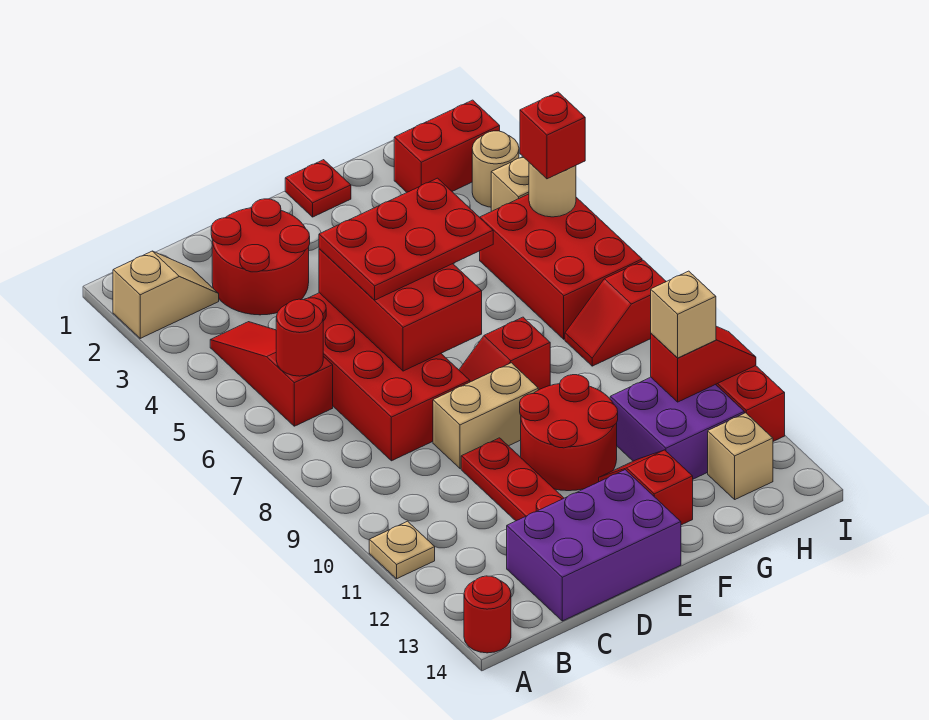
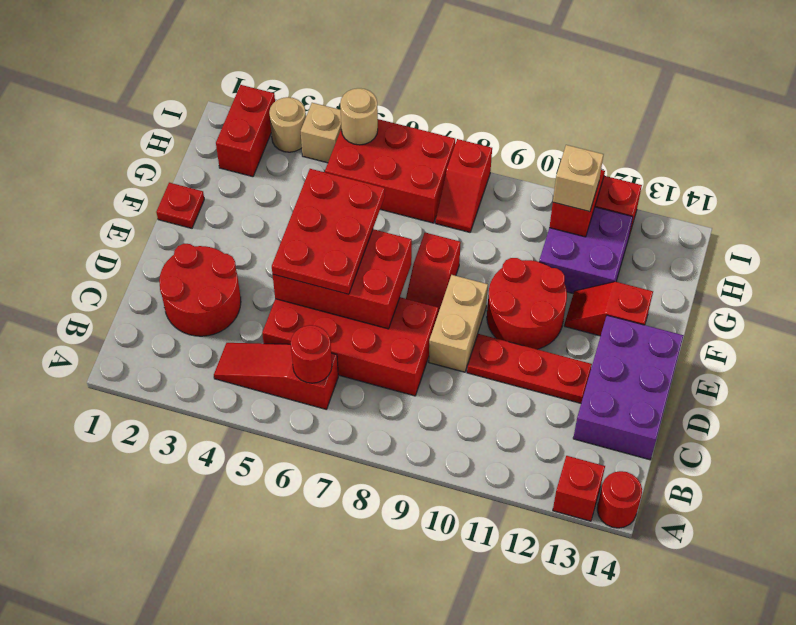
tan slope A2:B2 level 1 top A -> none
tan plate A11 level 1 -> none
tan brick H13 level 1 -> none
red brick I5 level 3 -> red brick A13 level 1

